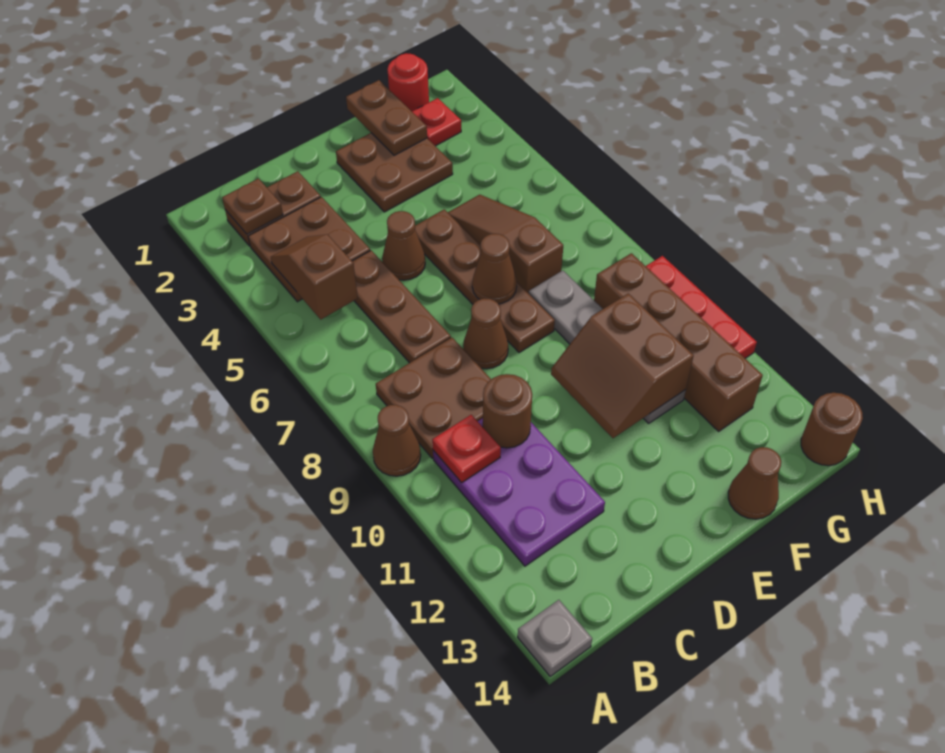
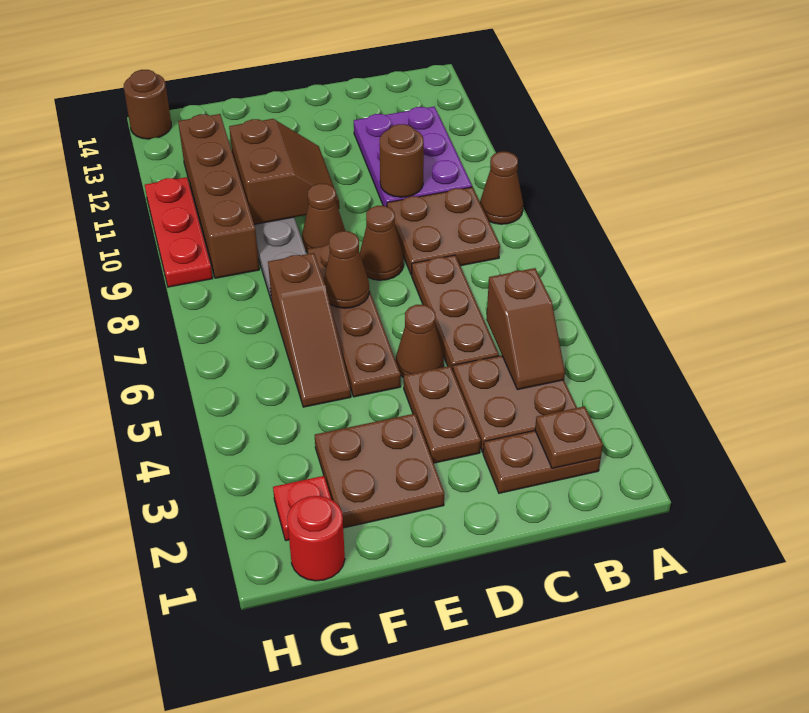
grey plate A14 level 1 -> none
red plate B10 level 2 -> none
brown plate F1:F2 level 2 -> brown plate D3:D4 level 1
brown cone F14 level 1 -> brown cone E9 level 1

